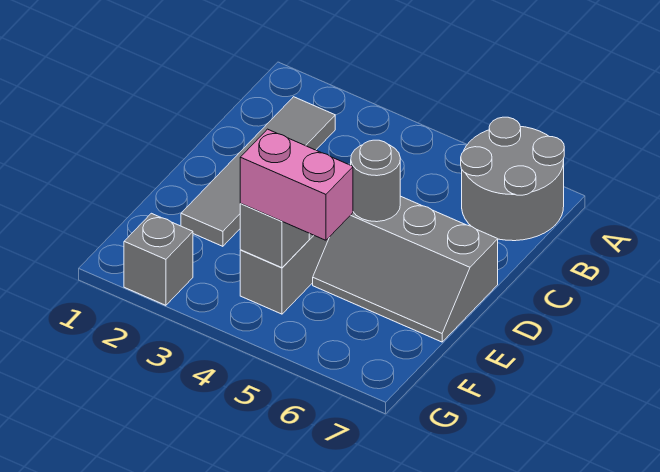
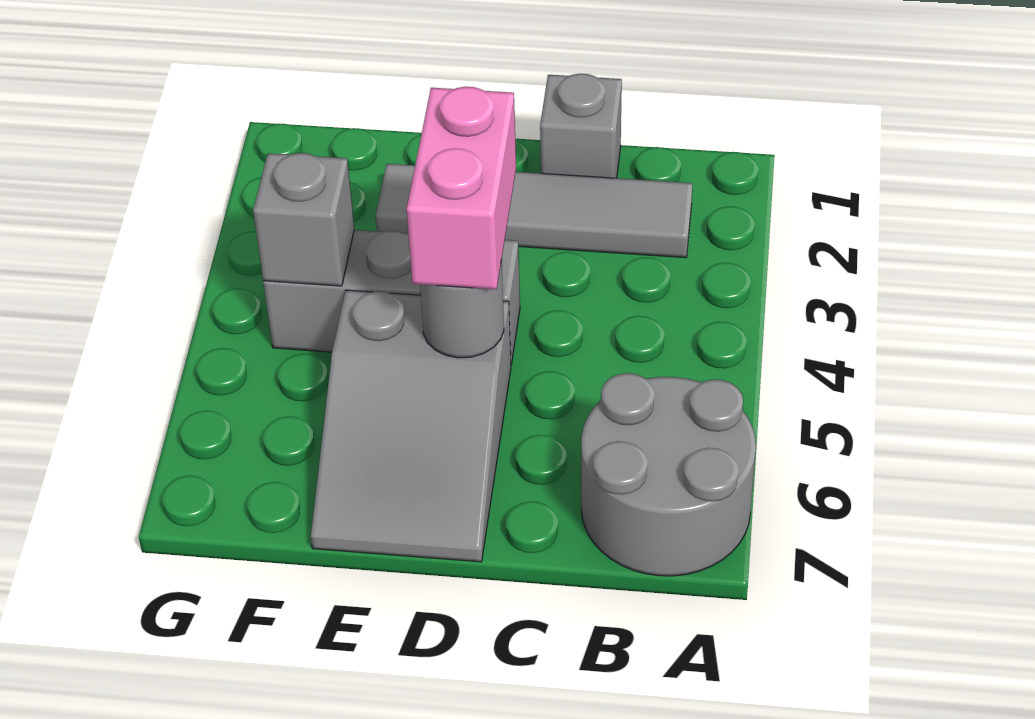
grey slope D5:E7 level 1 top D -> grey slope D5:E7 level 1 top 5
pink brick F4:F5 level 3 -> pink brick D4:D5 level 3
grey brick G2 level 1 -> grey brick C1 level 1

